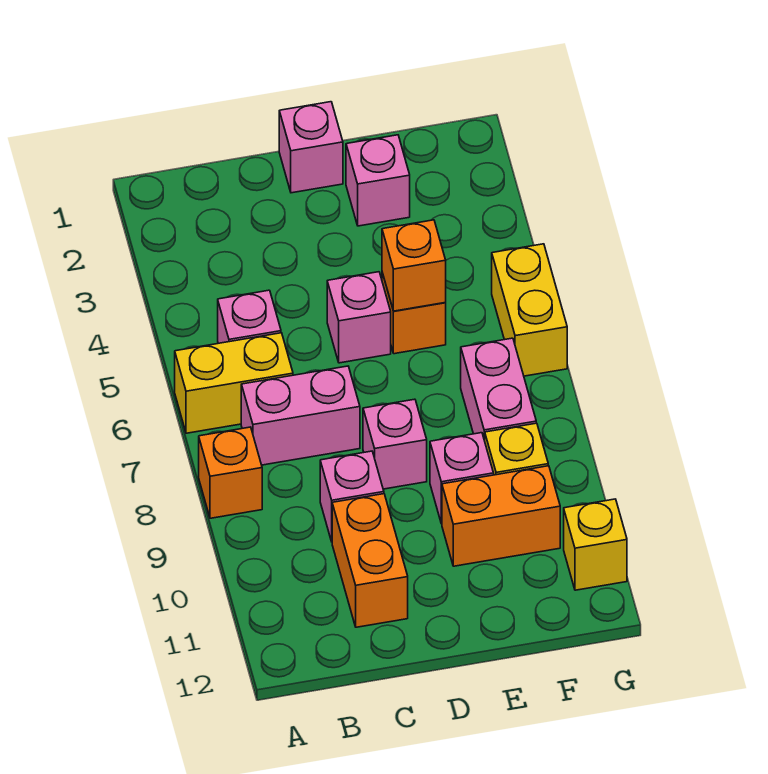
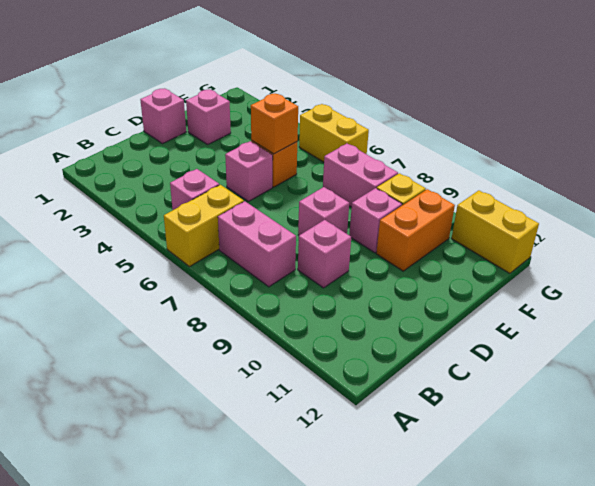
orange brick A8 level 1 -> none
pink brick B7:C7 level 1 -> pink brick B7:B8 level 1
orange brick C10:C11 level 1 -> none
yellow brick G11 level 1 -> yellow brick G11:G12 level 1

